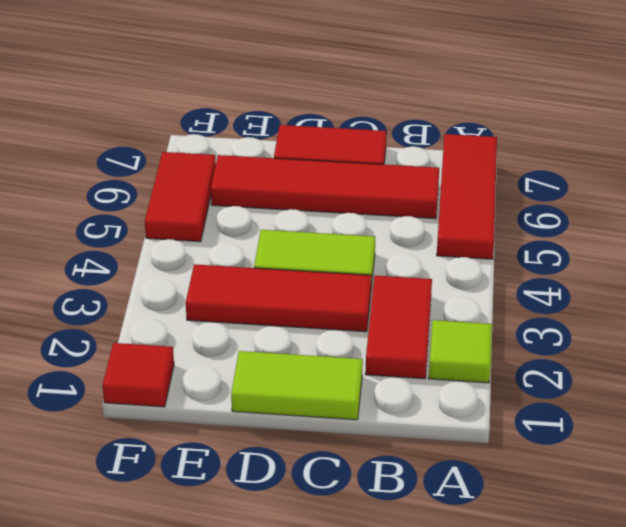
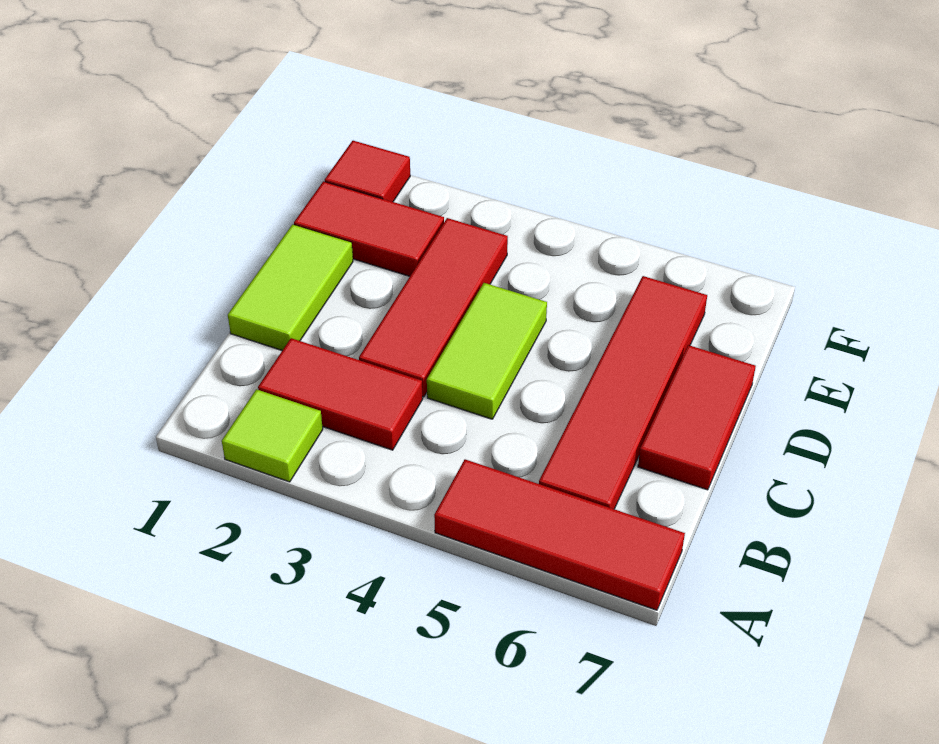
red tile F5:F6 level 1 -> red tile E1:E2 level 1

